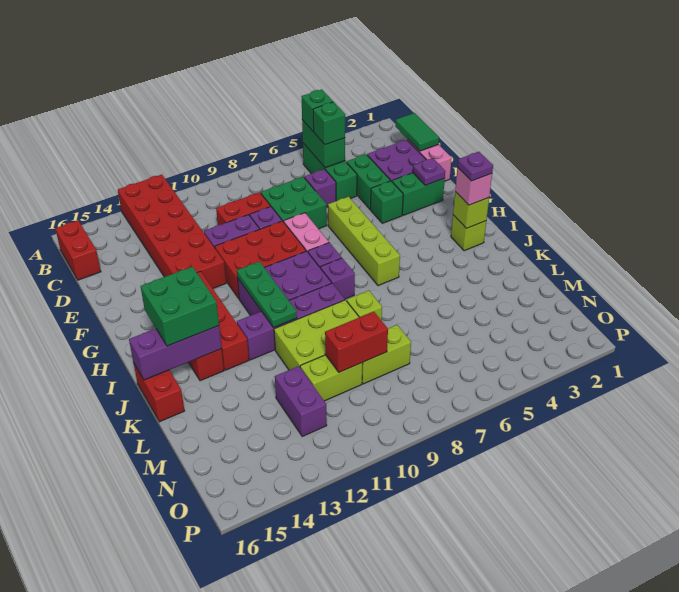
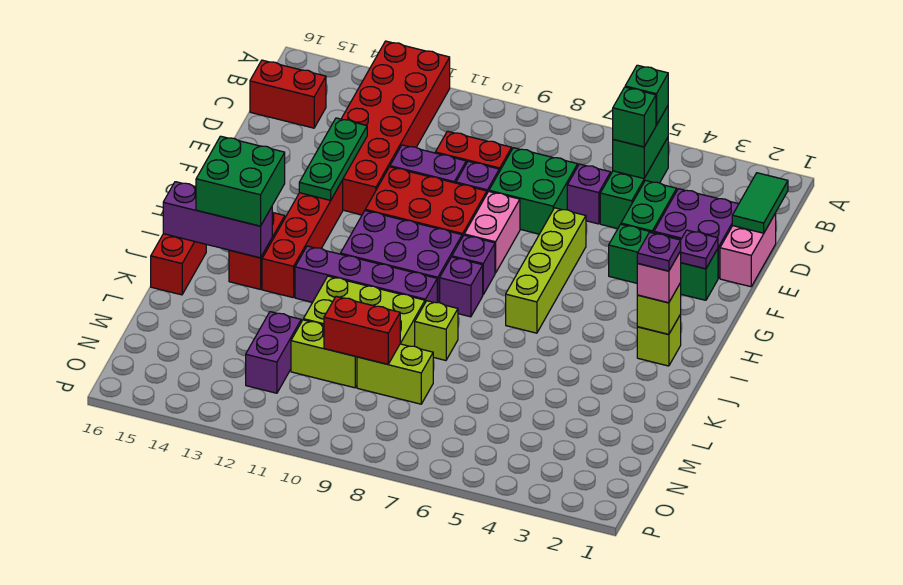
red brick B16:C16 level 1 -> red brick C15:C16 level 1
green plate H11:J11 level 2 -> green plate E13:G13 level 2

